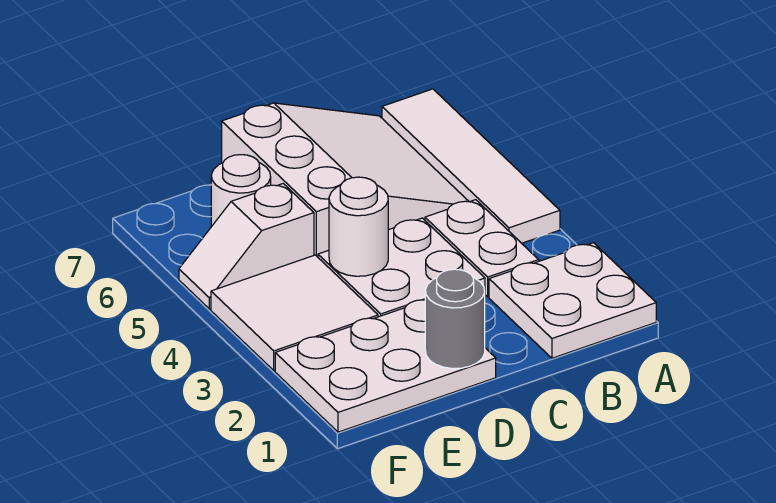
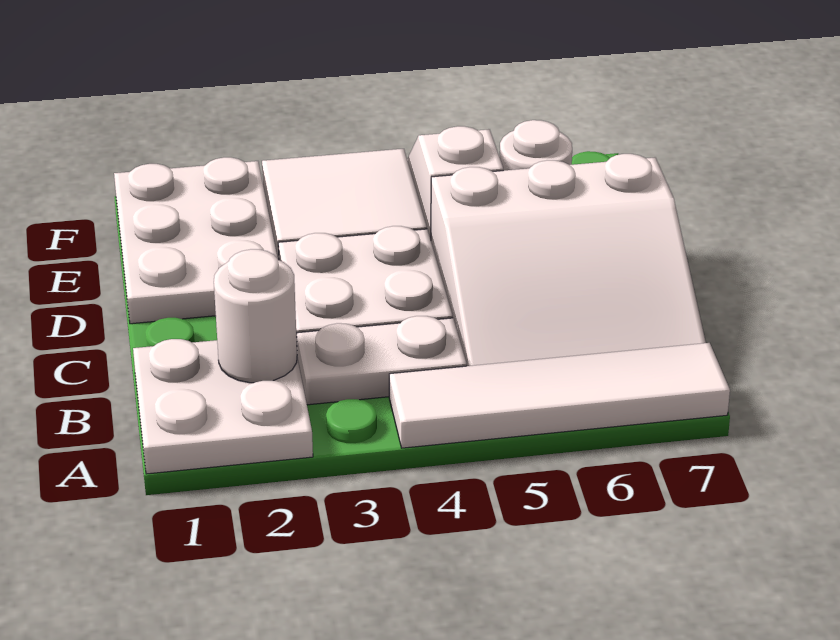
grey round brick D1 level 2 -> none
white round brick D4 level 2 -> white round brick B2 level 2

